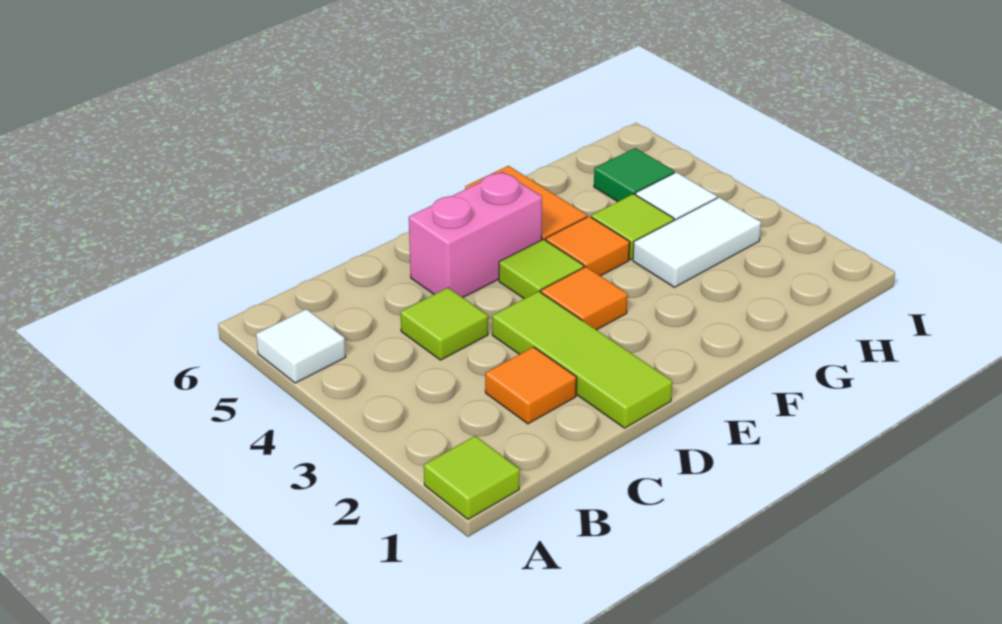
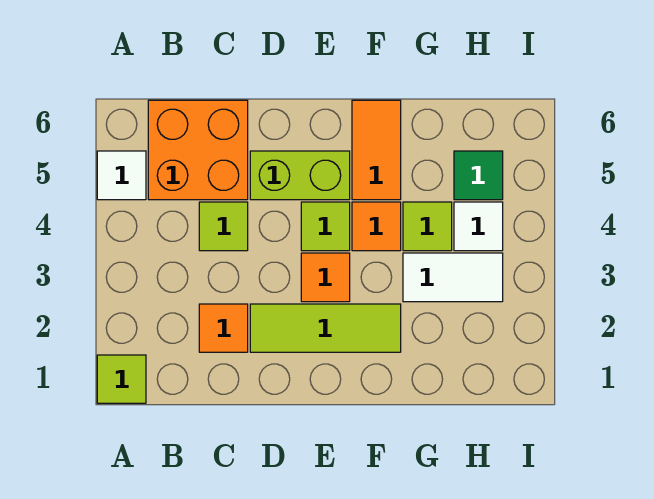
none -> orange brick B5:C6 level 1
lime tile D1:D3 level 1 -> lime tile D2:F2 level 1
pink brick D5:E5 level 1 -> lime brick D5:E5 level 1

